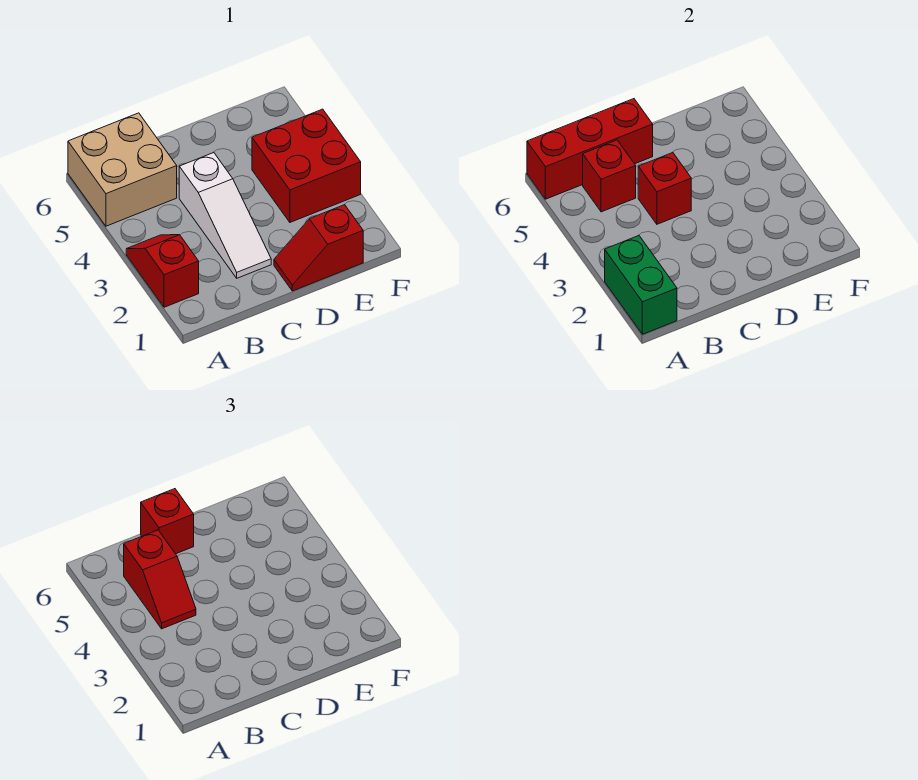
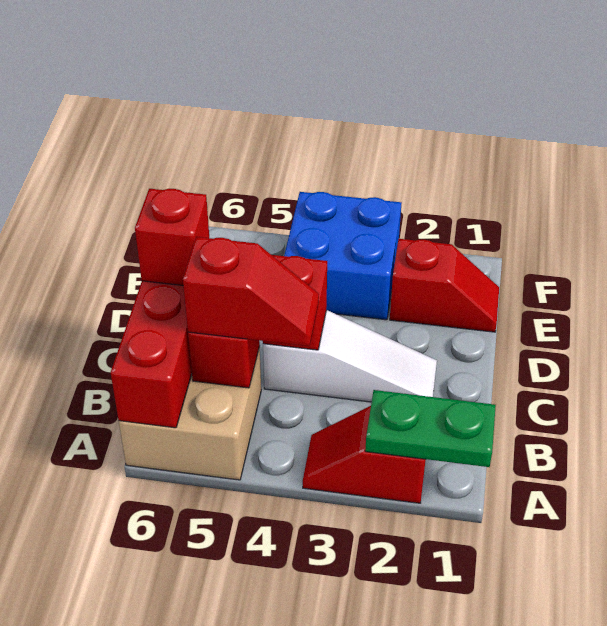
green brick A1:A2 level 2 -> green plate A1:A2 level 2
red slope D1:E1 level 1 top E -> red slope E1:E2 level 1 top 2
red brick E3:F4 level 1 -> blue brick E3:F4 level 1

